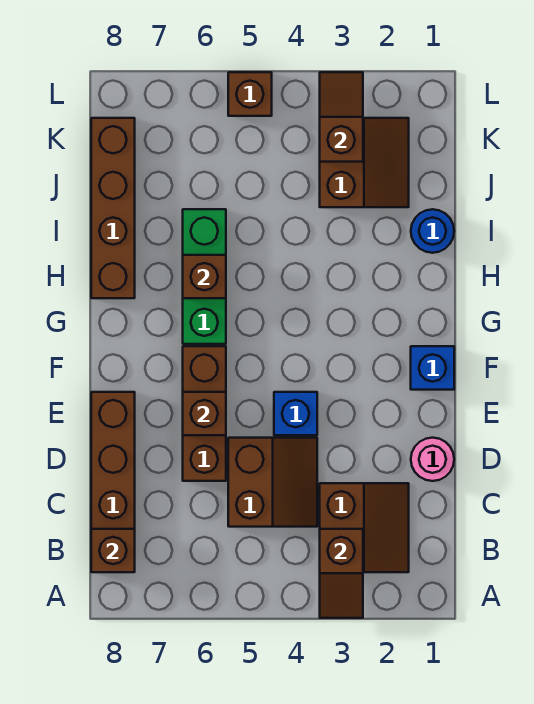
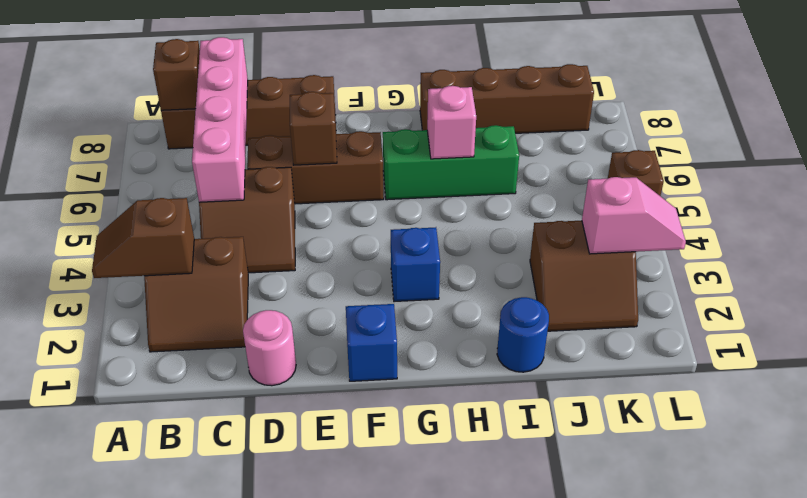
none -> pink brick C5:C8 level 2
blue brick E4 level 1 -> blue brick G3 level 1
brown brick H6 level 2 -> pink brick H6 level 2
brown slope K3:L3 level 2 top K -> pink slope K3:L3 level 2 top K

